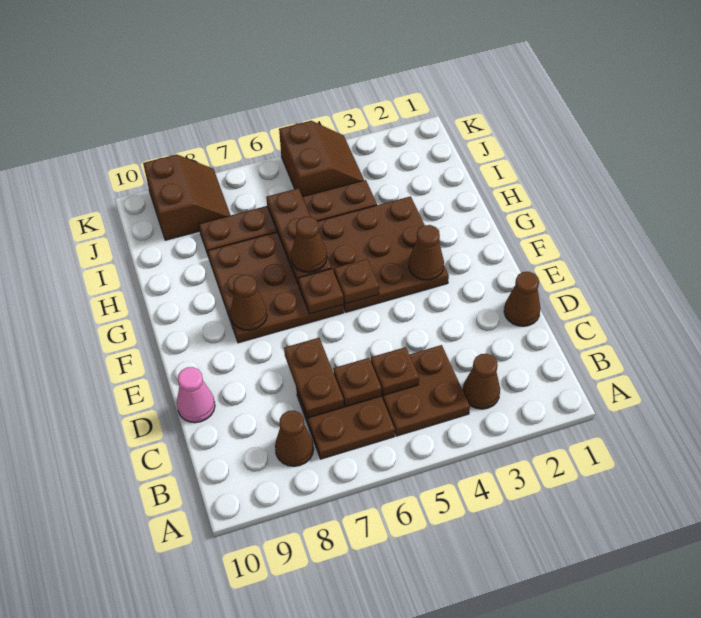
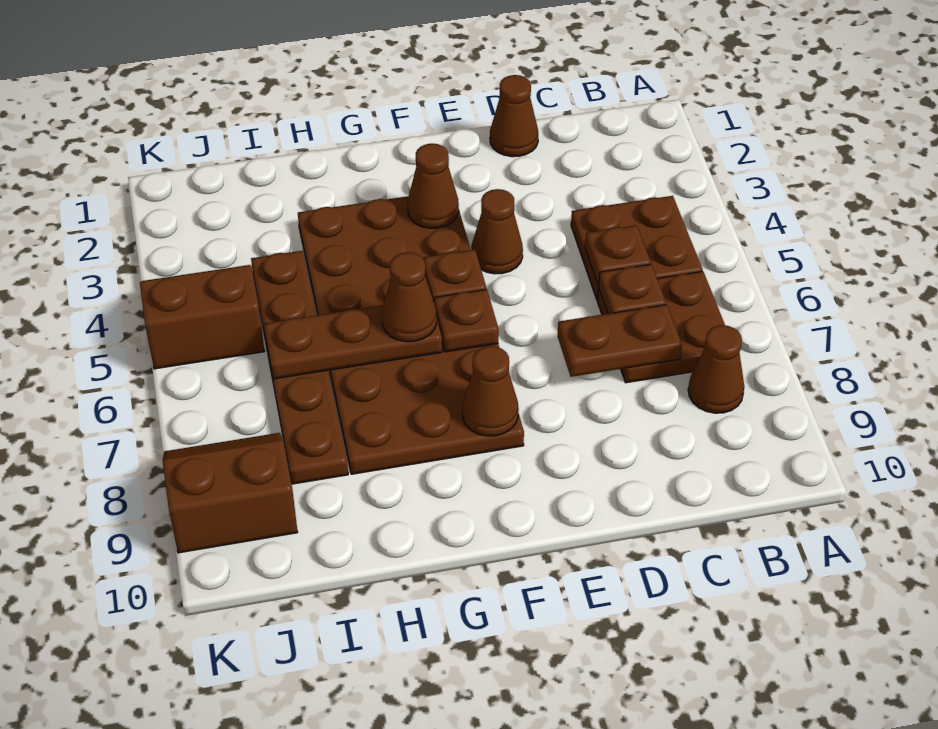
brown cone B3 level 1 -> brown cone E4 level 1
pink cone D10 level 1 -> none

